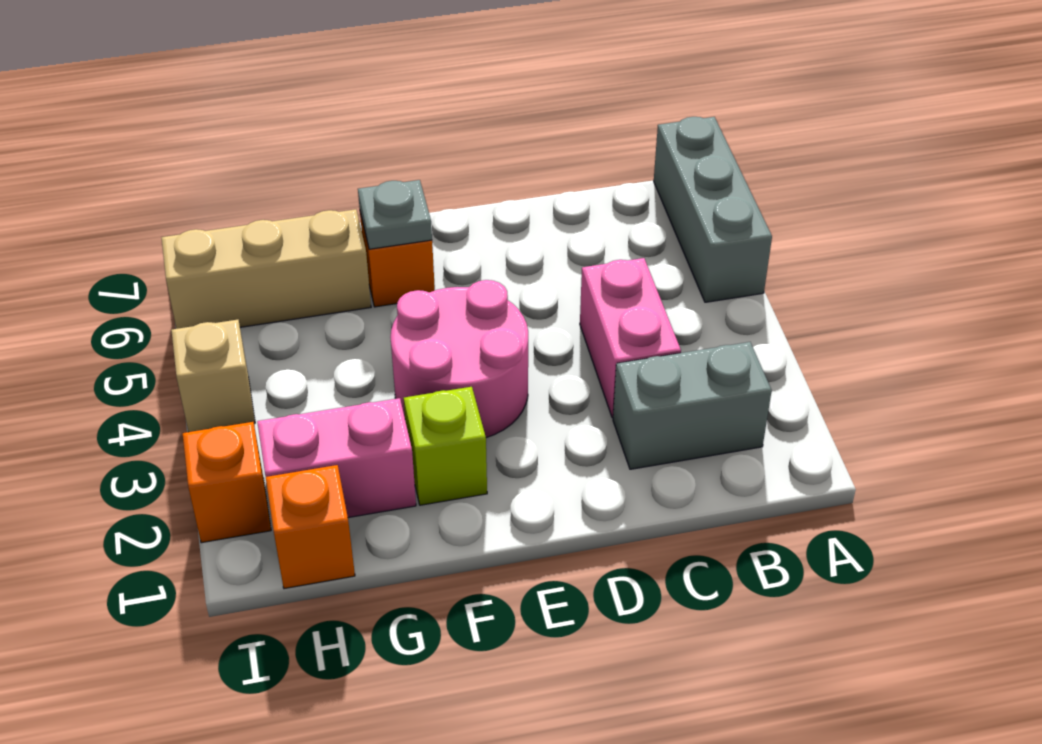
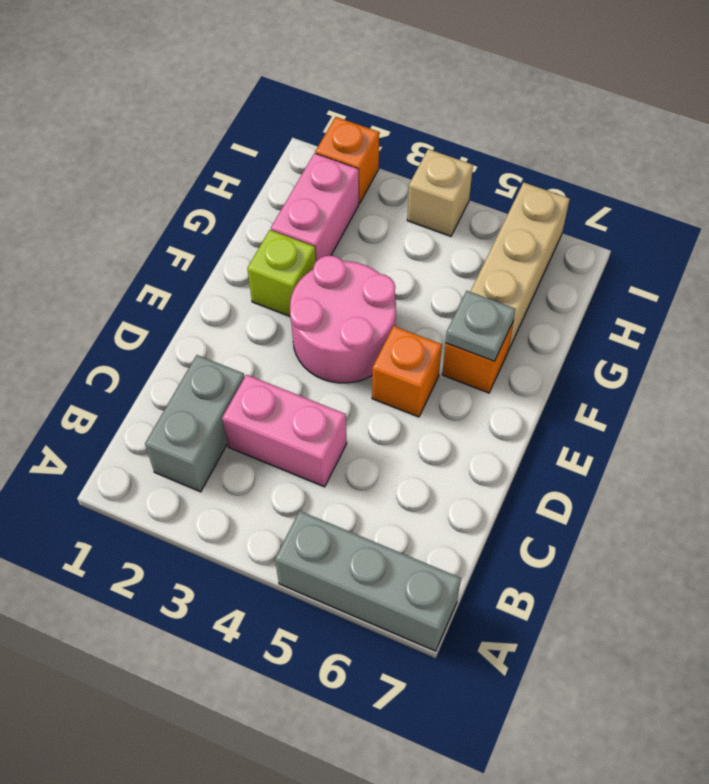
orange brick H1 level 1 -> orange brick E5 level 1

